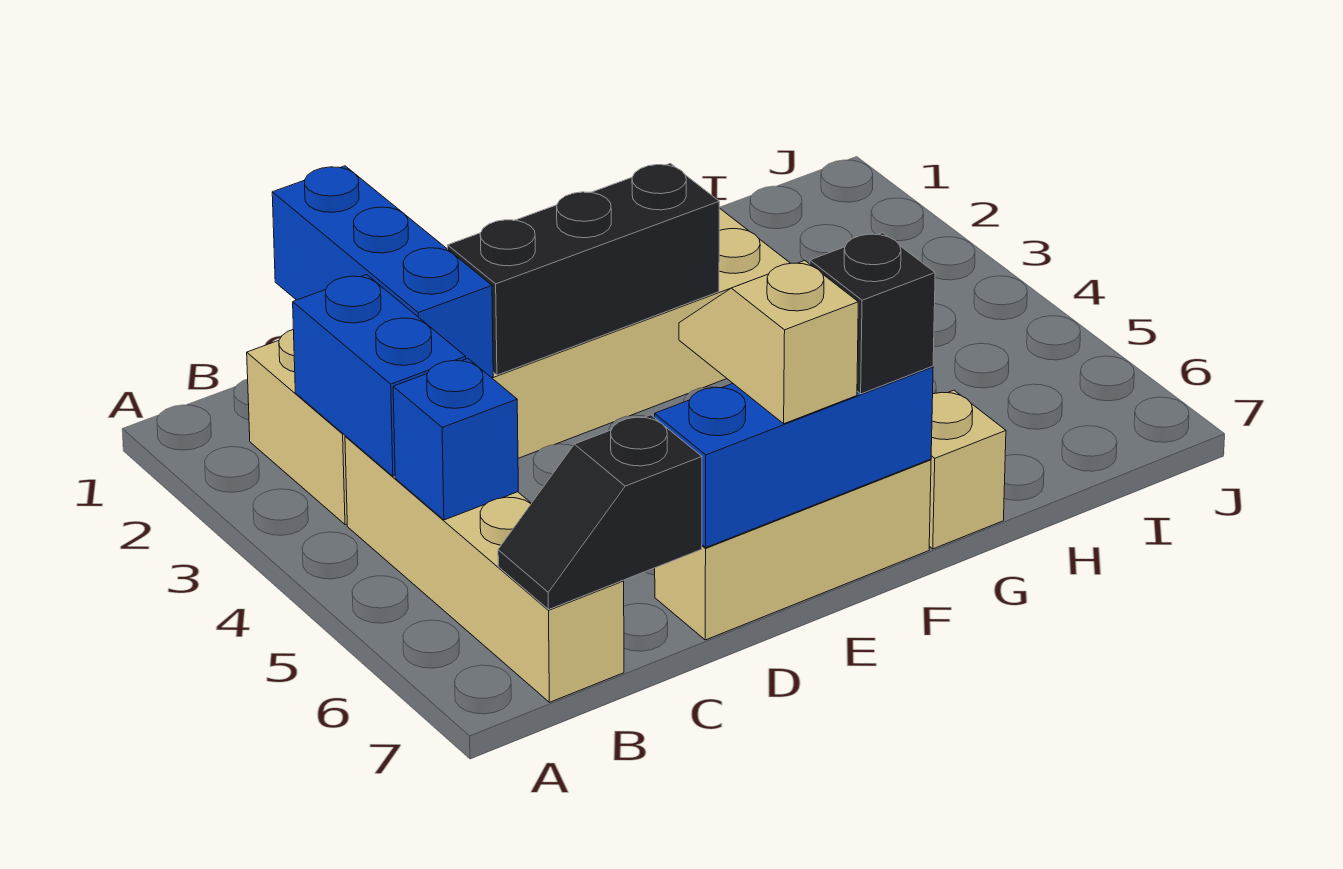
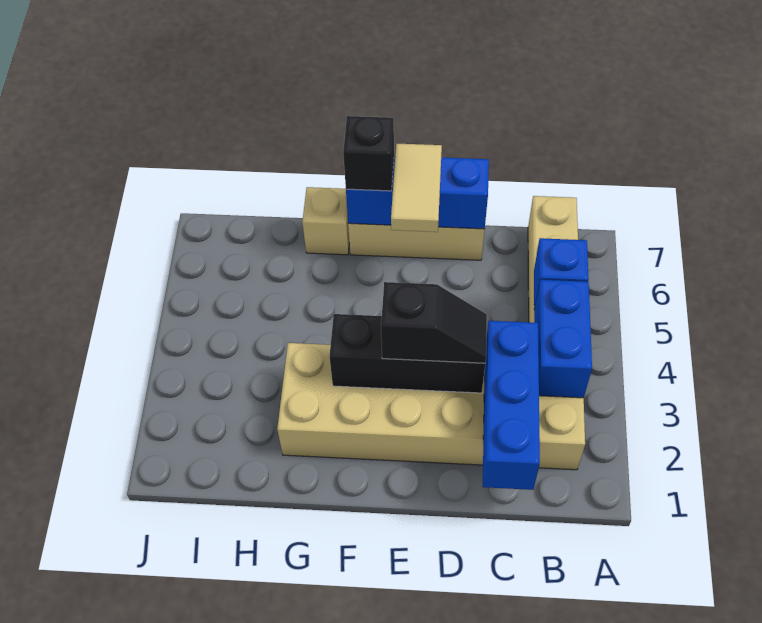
black slope B7:C7 level 2 top C -> black slope D3:E3 level 3 top E
tan slope E6:E7 level 3 top 7 -> tan tile E6:E7 level 3

